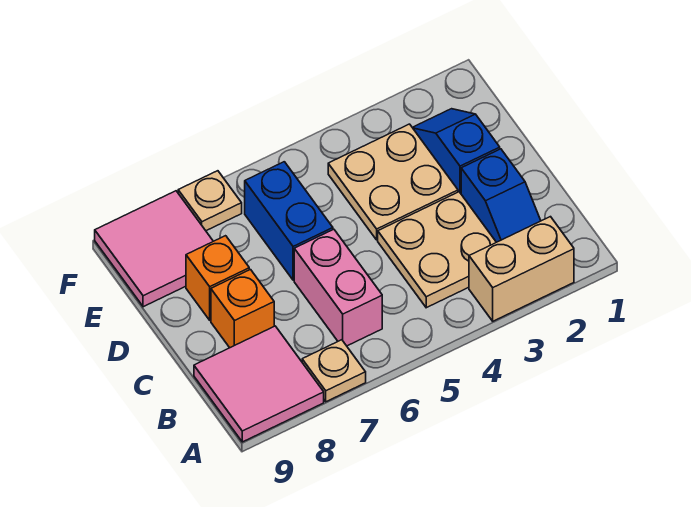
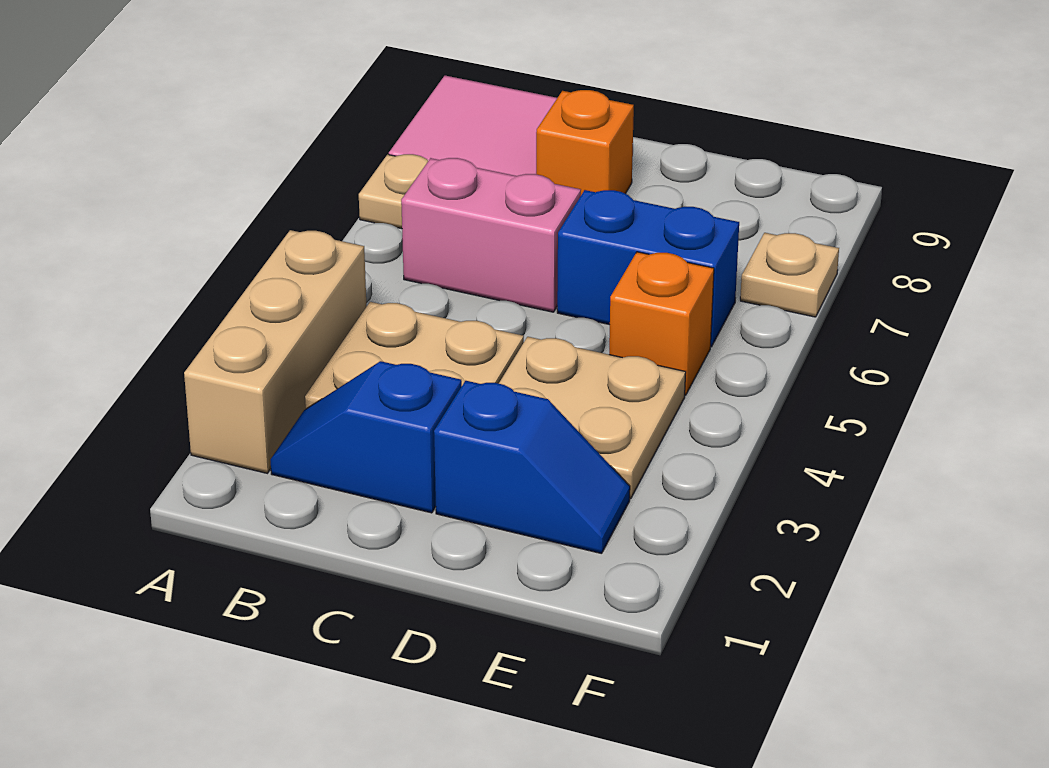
tan brick A2:A3 level 1 -> tan brick A2:A4 level 1
orange brick D8 level 1 -> orange brick E5 level 1
pink tile E8:F9 level 1 -> none

